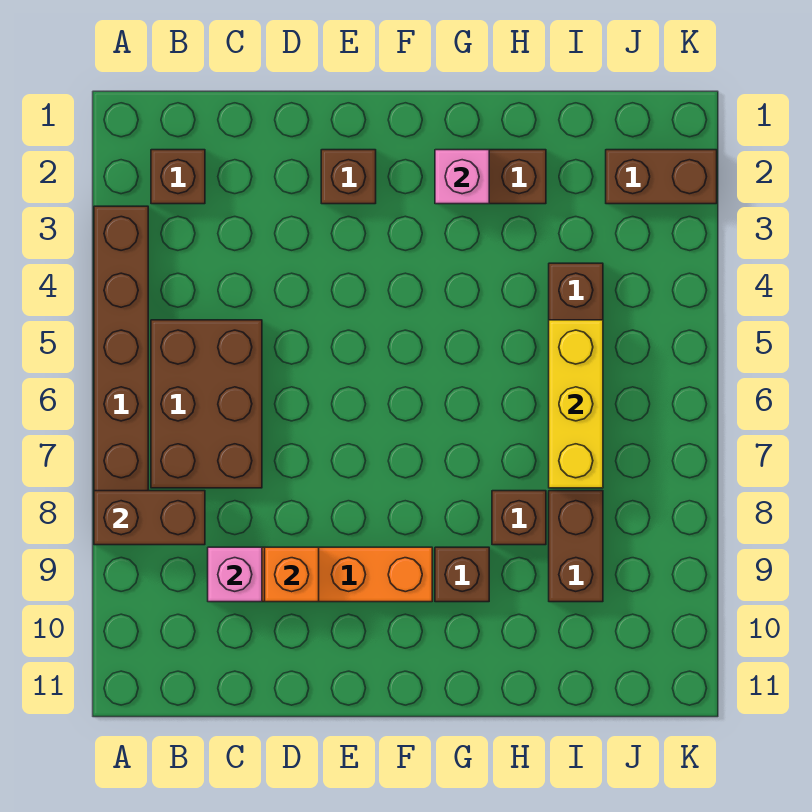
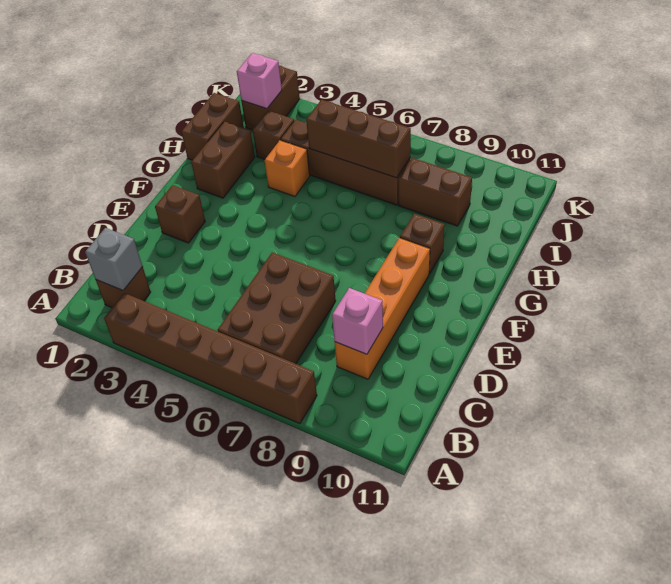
brown brick A8:B8 level 2 -> brown brick H1:I1 level 1
none -> grey brick B2 level 2
brown brick B5:C7 level 1 -> brown brick B6:D7 level 1
orange brick D9 level 2 -> orange brick H4 level 1
pink brick G2 level 2 -> pink brick J2 level 2
brown brick H8 level 1 -> brown brick I3 level 1
yellow brick I5:I7 level 2 -> brown brick I5:I7 level 2

